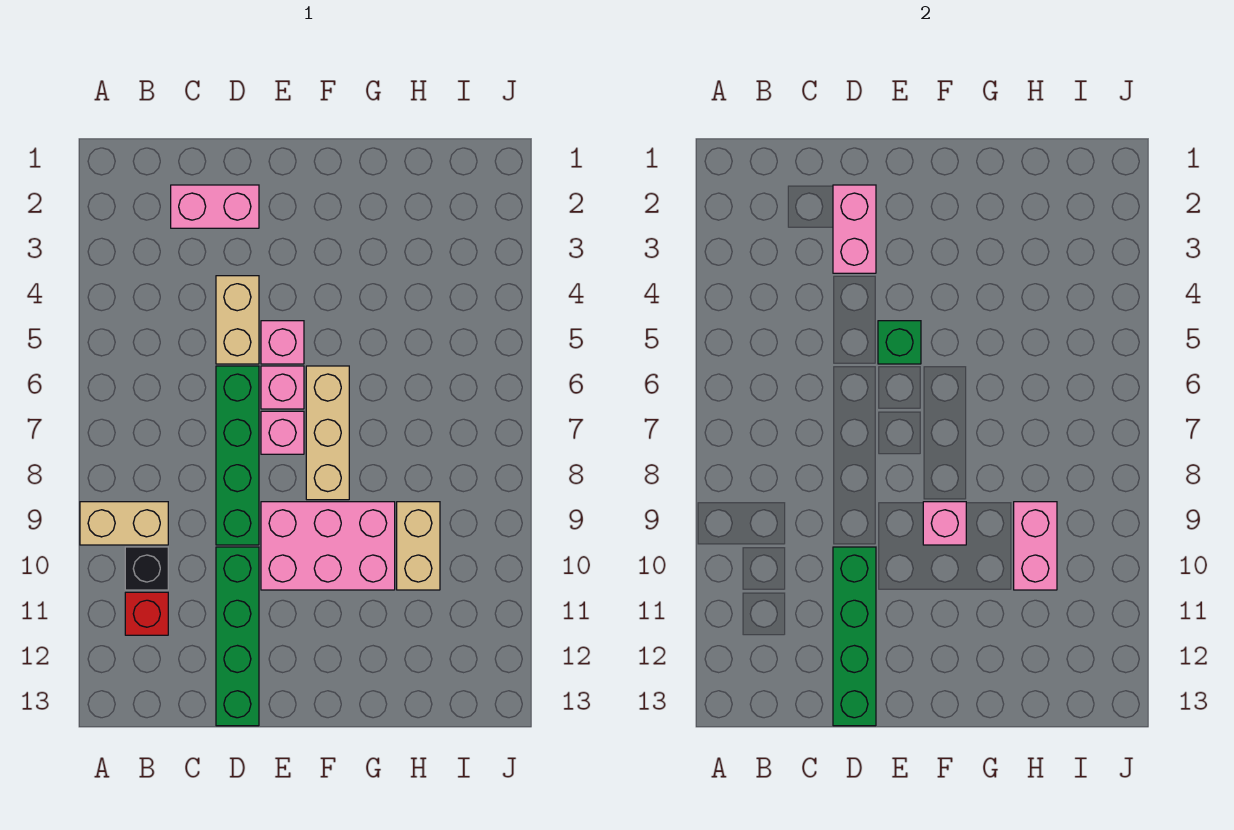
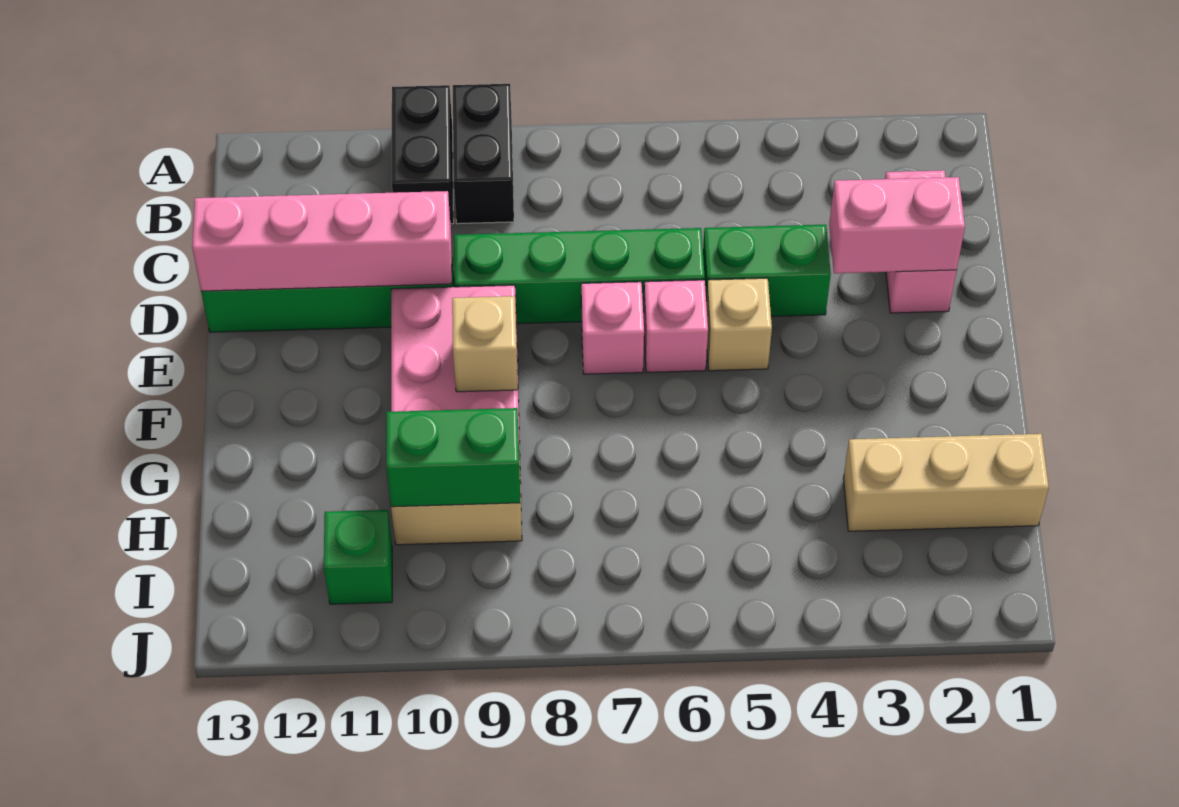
tan brick A9:B9 level 1 -> black brick A9:B9 level 1
black brick B10 level 1 -> black brick A10:B10 level 1
red brick B11 level 1 -> none
tan brick D4:D5 level 1 -> green brick D4:D5 level 1
green brick D10:D13 level 2 -> pink brick D10:D13 level 2
pink brick E5 level 1 -> tan brick E5 level 1
green brick E5 level 2 -> green brick I11 level 1
tan brick F6:F8 level 1 -> tan brick H1:H3 level 1
pink brick F9 level 2 -> tan brick F9 level 2
pink brick H9:H10 level 2 -> green brick H9:H10 level 2

